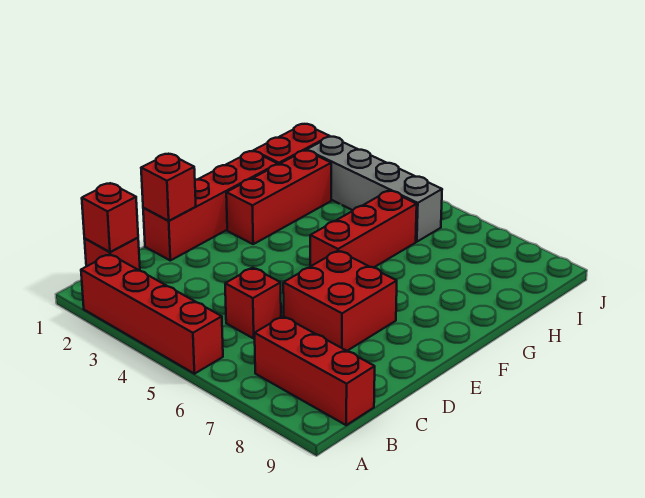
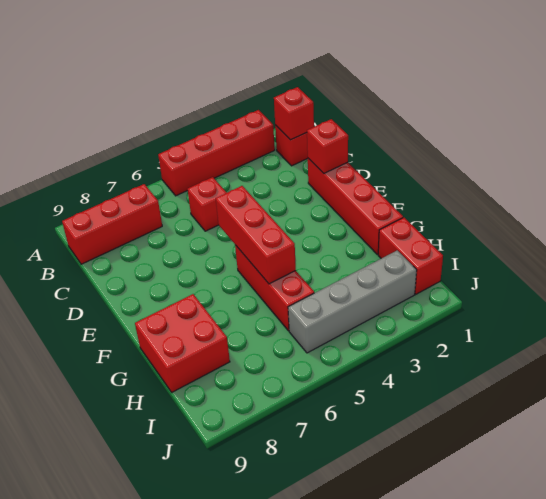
red brick D6:E7 level 1 -> red brick G8:H9 level 1
red brick F2:H2 level 1 -> red brick E5:G5 level 2

